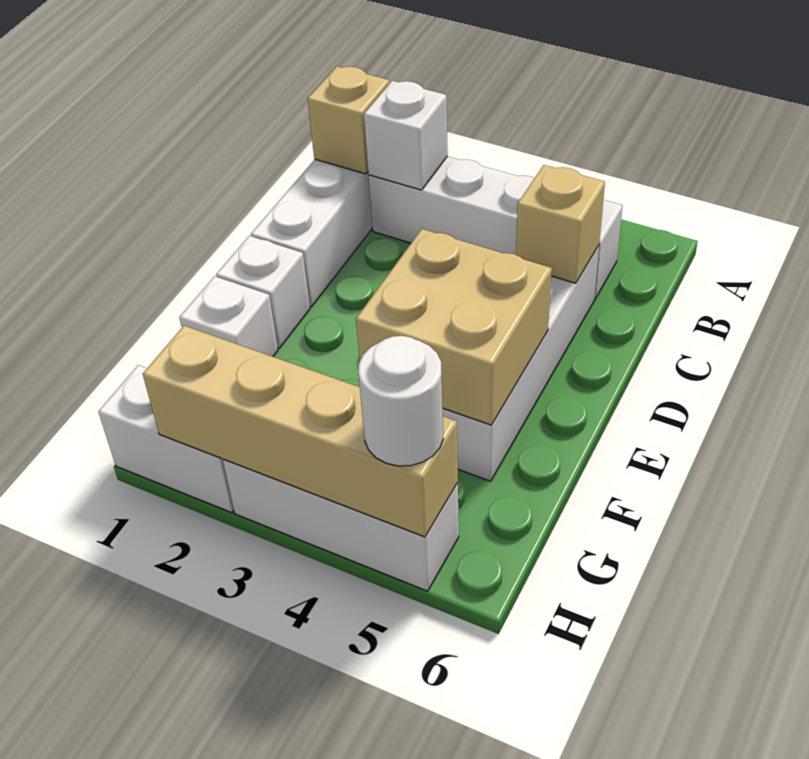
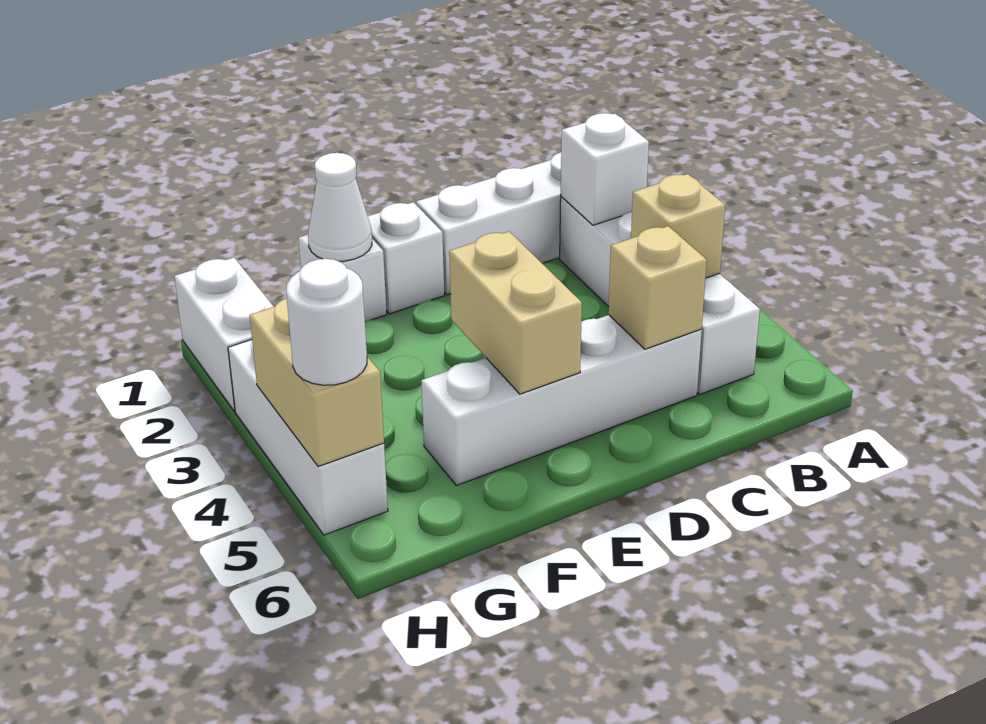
tan brick B1 level 2 -> tan brick B4 level 2
tan brick E4:F5 level 2 -> tan brick E4:E5 level 2
none -> white cone F1 level 2
tan brick H2:H5 level 2 -> tan brick H4:H5 level 2

